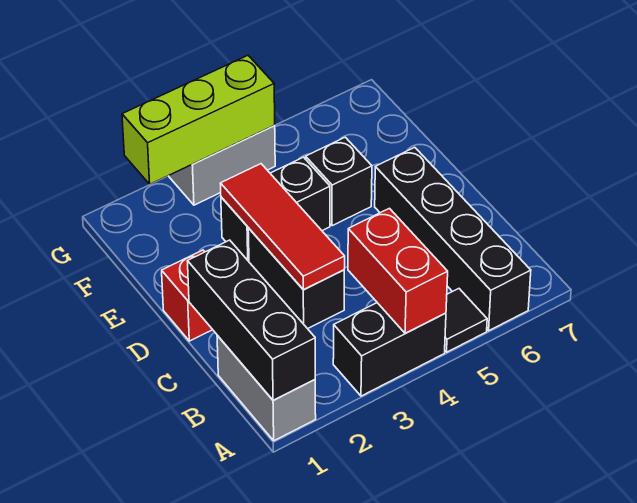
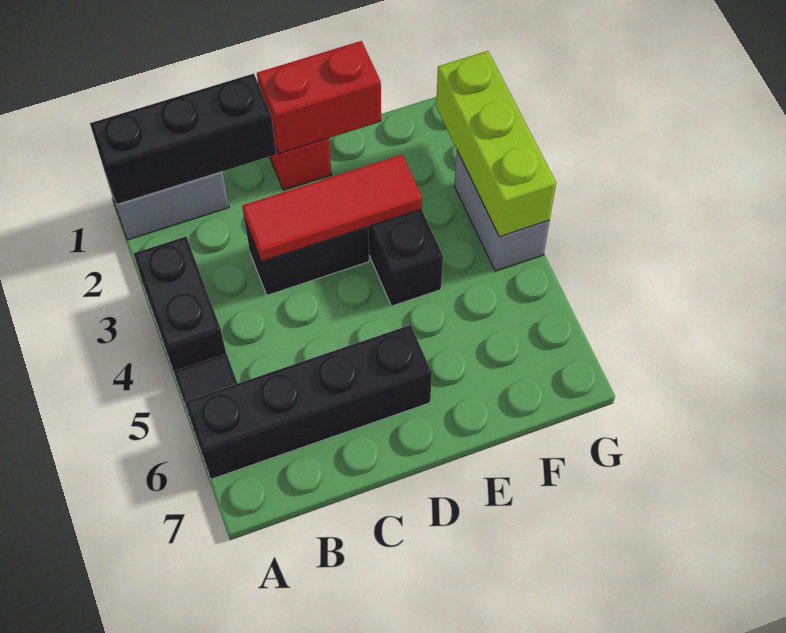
red brick A4:B4 level 2 -> red brick D1:E1 level 2
black brick E5 level 1 -> none

